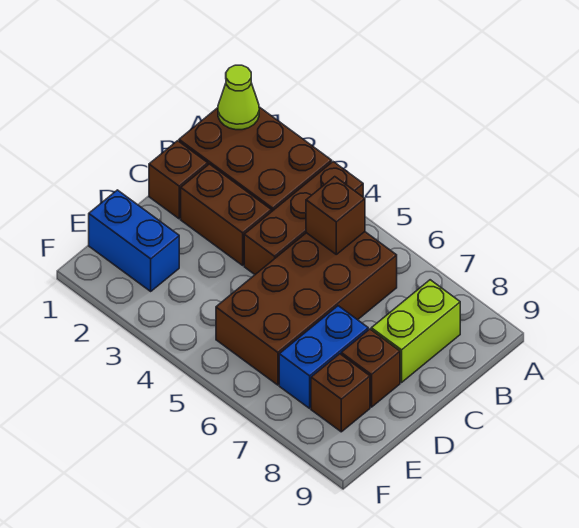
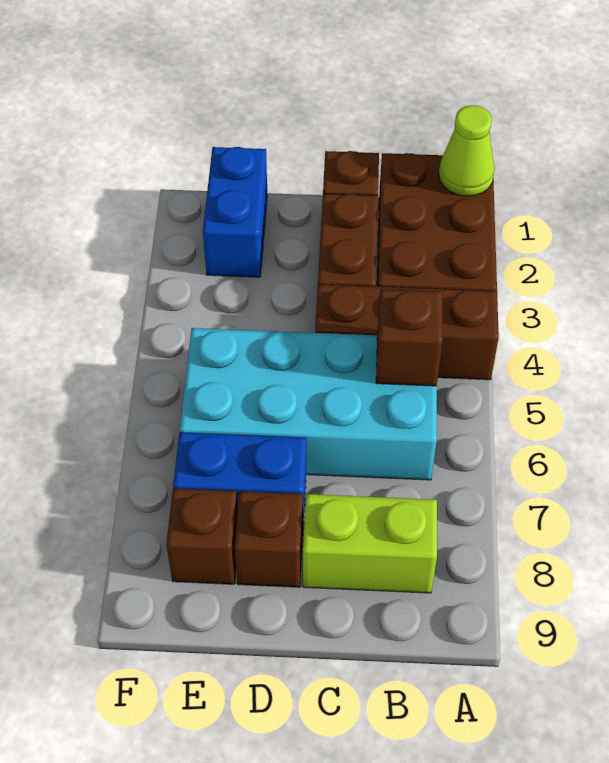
brown brick B5:E6 level 1 -> cyan brick B5:E6 level 1

